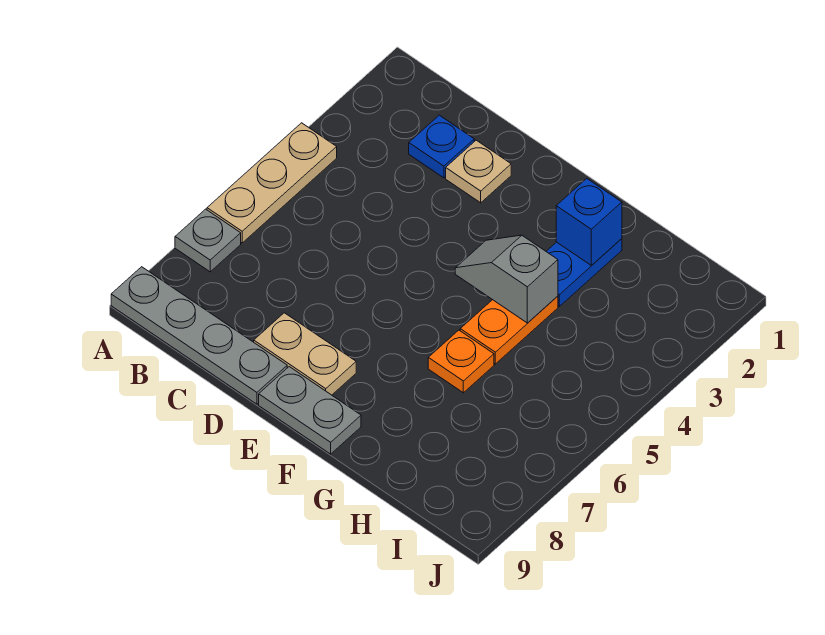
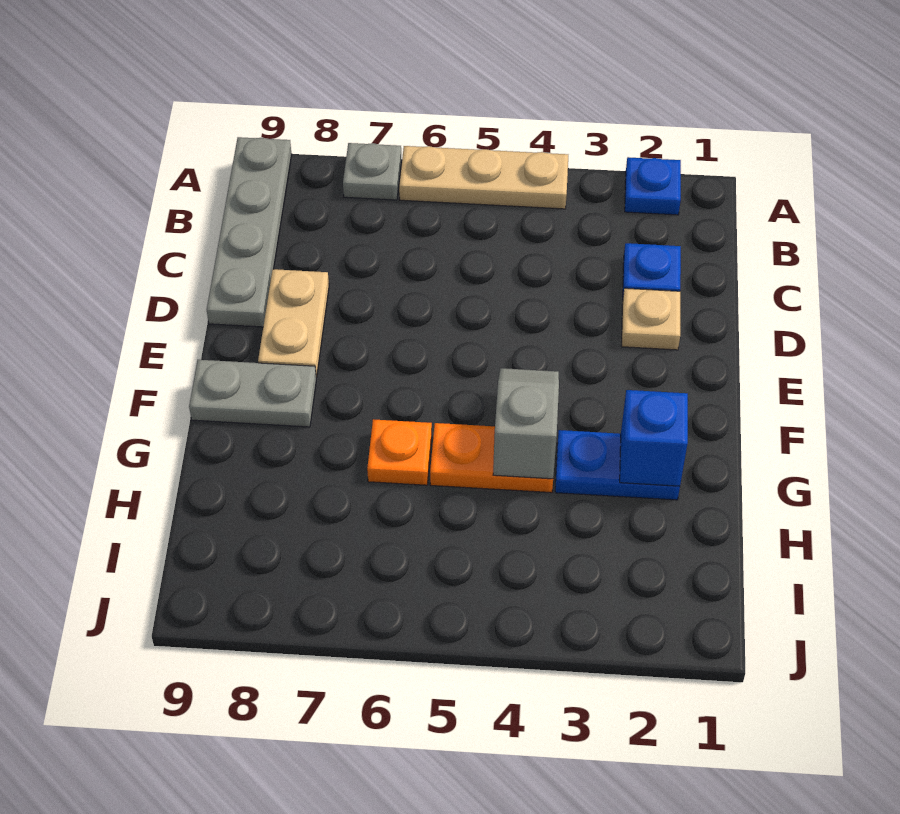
none -> blue plate A2 level 1
grey plate E9:F9 level 1 -> grey plate F8:F9 level 1

